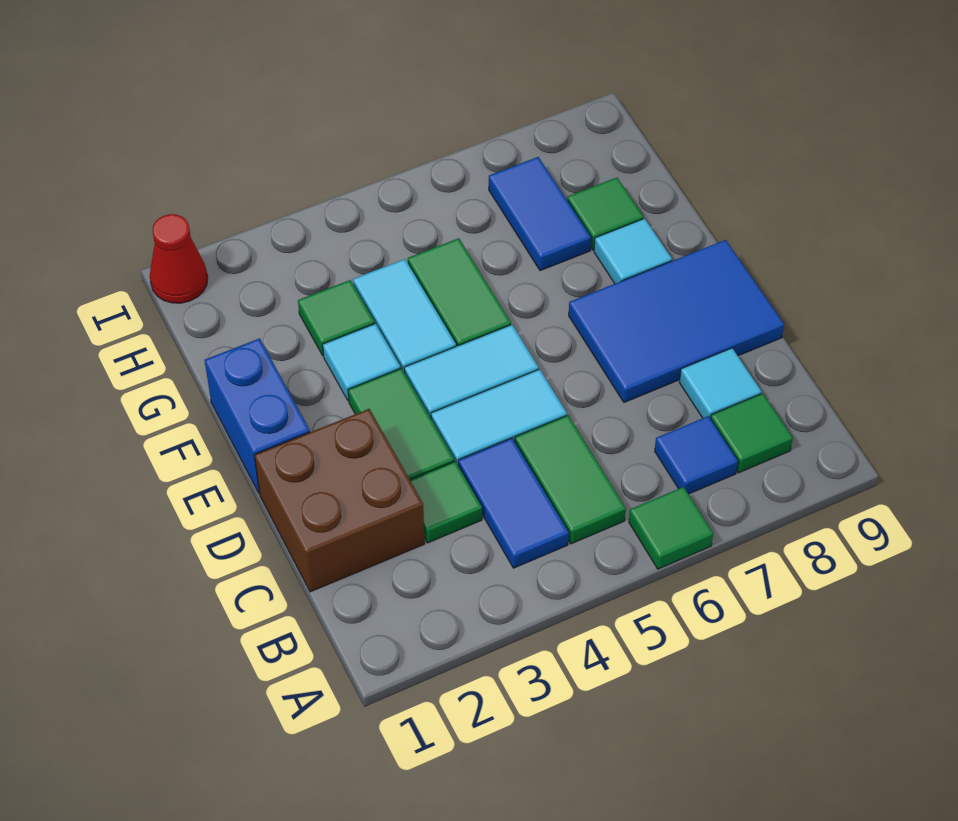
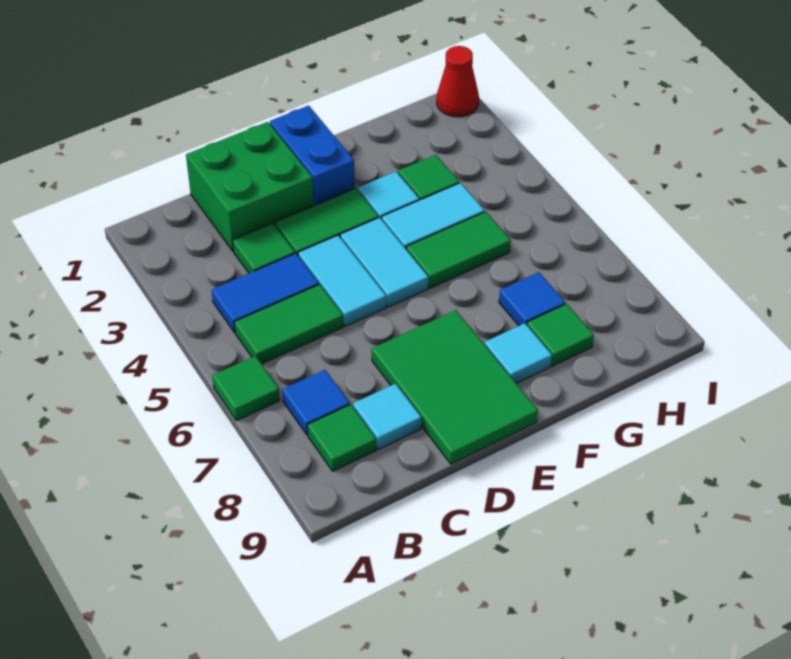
brown brick C1:D2 level 1 -> green brick C1:D2 level 1
blue tile D7:E9 level 1 -> green tile D7:E9 level 1
blue brick E1:F1 level 1 -> blue brick E1:E2 level 1
blue tile G7:H7 level 1 -> blue tile G7 level 1

